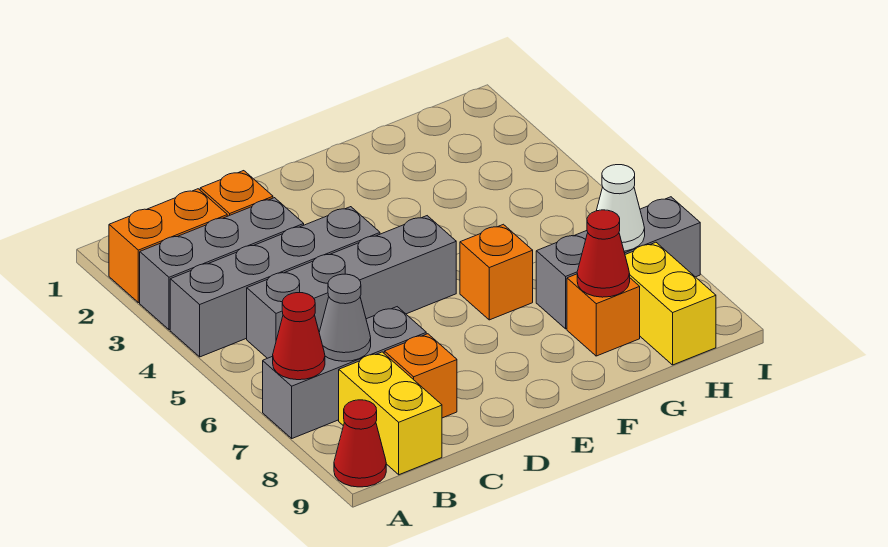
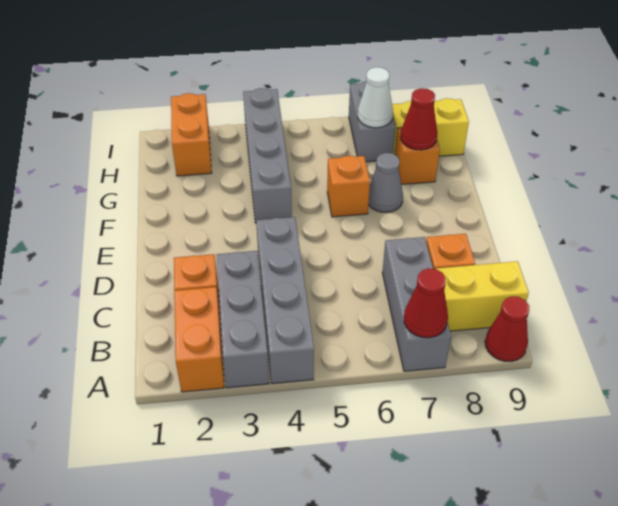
grey brick B5:E5 level 1 -> grey brick F4:I4 level 1
grey cone B7 level 2 -> grey cone F7 level 1
grey brick G7:I7 level 1 -> grey brick H7:I7 level 1
none -> orange brick H2:I2 level 1

